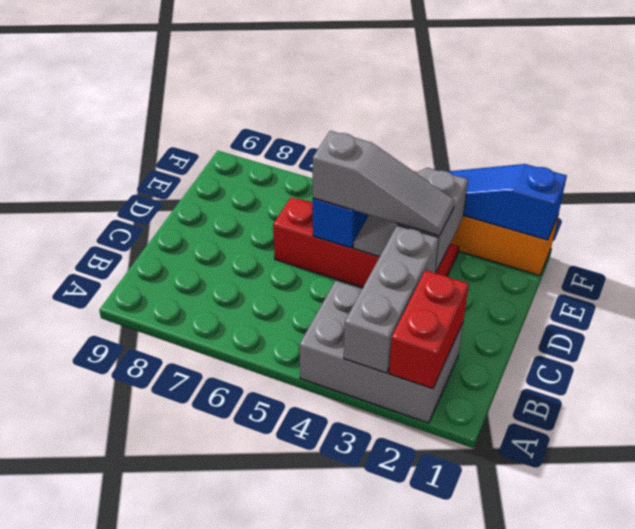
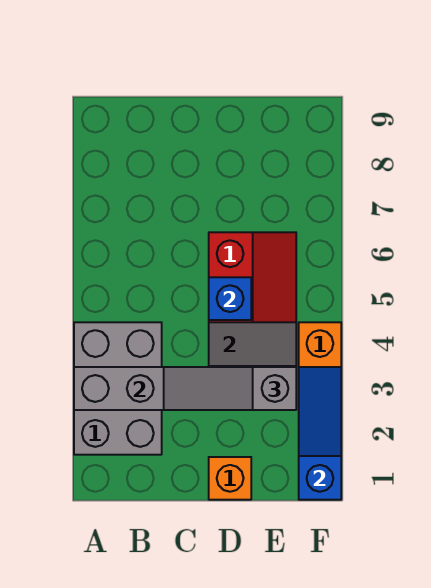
red brick A2:B2 level 2 -> none
none -> orange brick D1 level 1
grey slope D3:D5 level 3 top 5 -> grey slope C3:E3 level 3 top E

